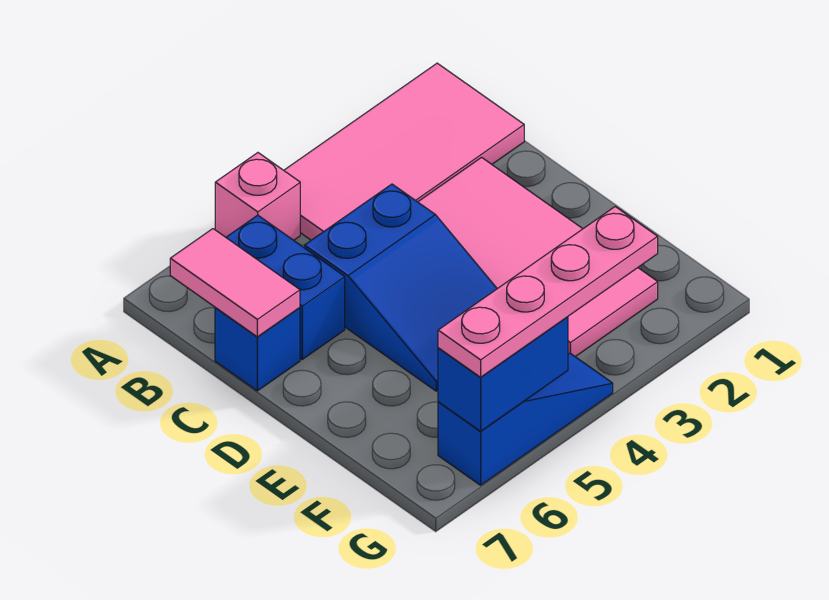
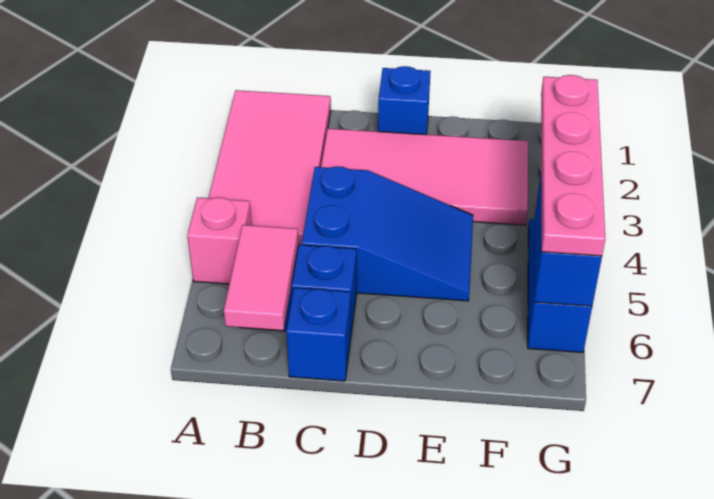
pink tile B7:C7 level 2 -> pink tile B6:B7 level 2
none -> blue brick D1 level 1

